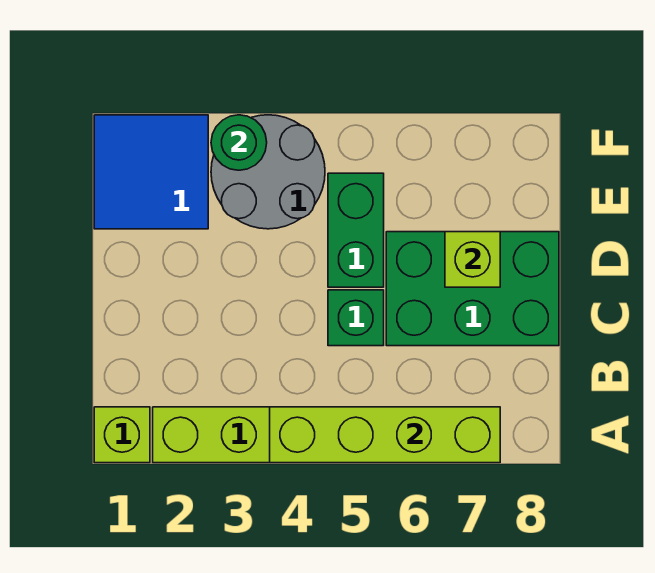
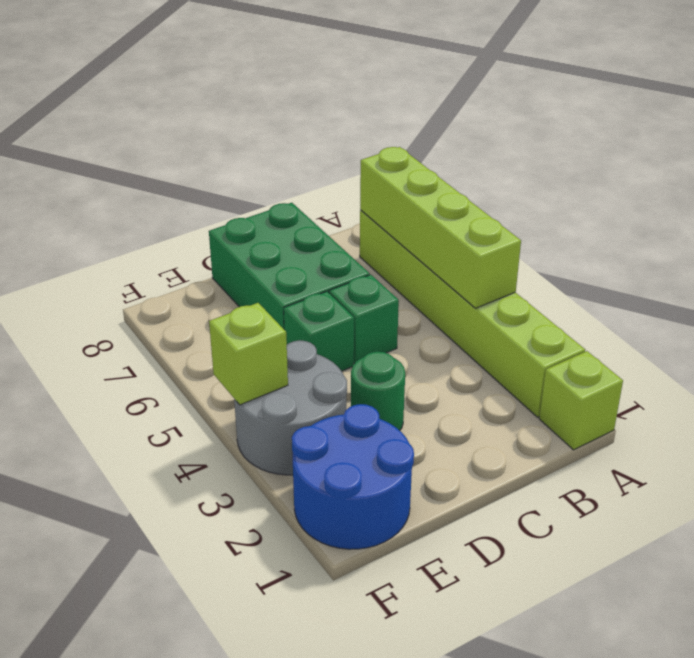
green brick D5:E5 level 1 -> green brick D5 level 1
lime brick D7 level 2 -> lime brick F4 level 2
blue tile E1:F2 level 1 -> blue round brick E1:F2 level 1
green round brick F3 level 2 -> green round brick D3 level 1

